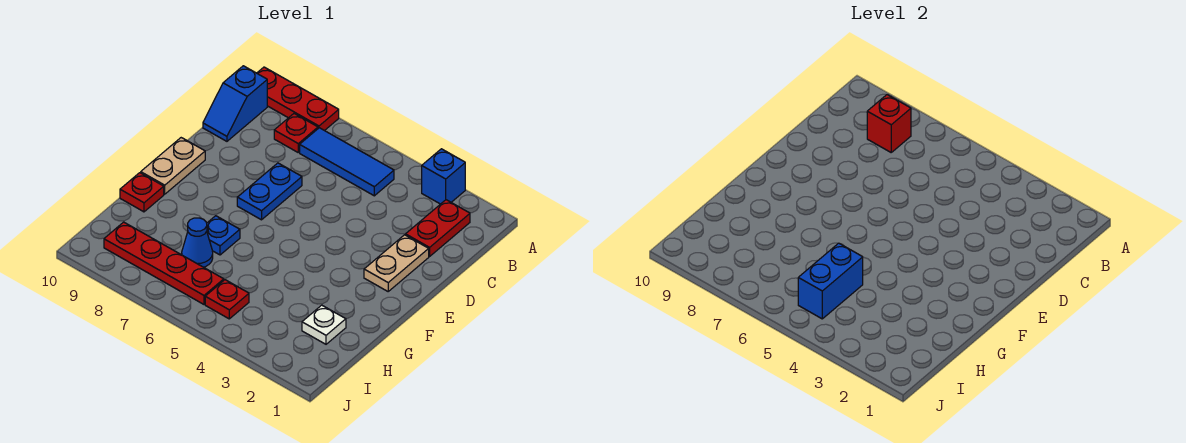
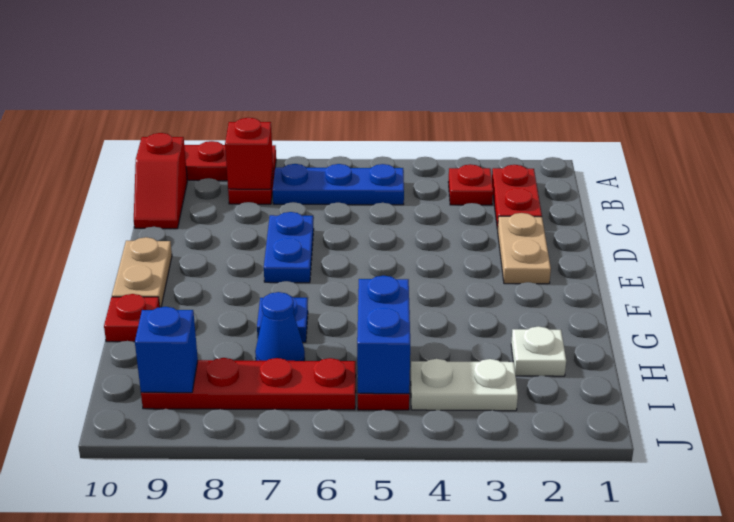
blue brick A3 level 1 -> blue brick I9 level 2
none -> red plate B3 level 1
blue tile B5:B7 level 1 -> blue plate B5:B7 level 1
blue slope B10:C10 level 1 top B -> red slope B10:C10 level 1 top B
none -> white plate I3:I4 level 1

